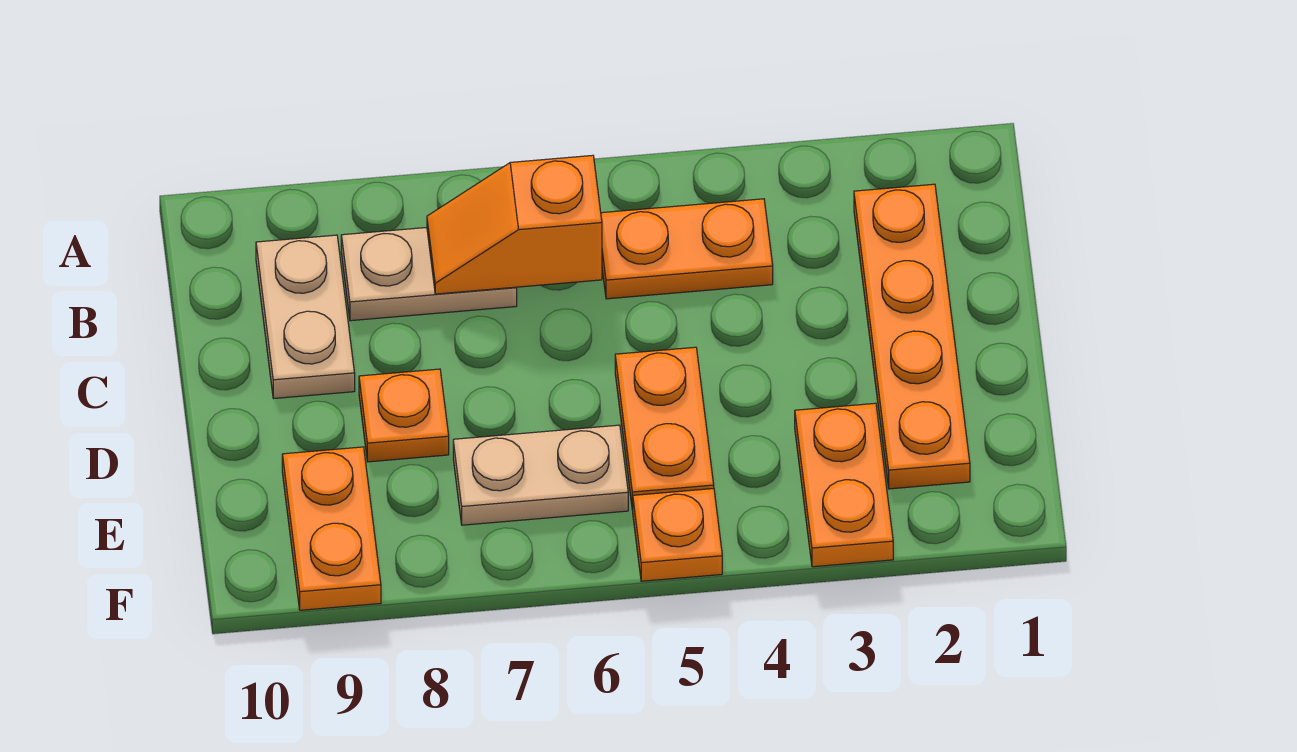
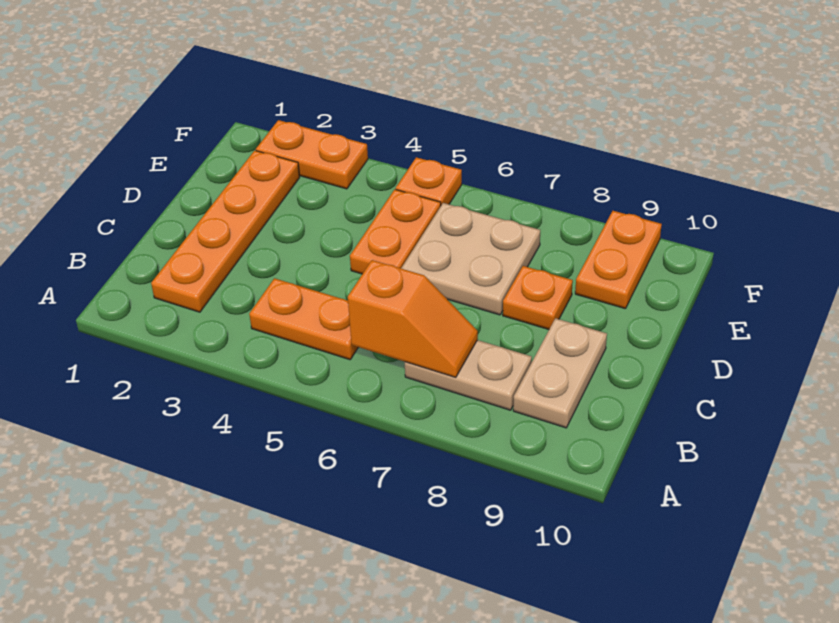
orange plate E3:F3 level 1 -> orange plate F2:F3 level 1
tan plate E6:E7 level 1 -> tan plate D6:E7 level 1

